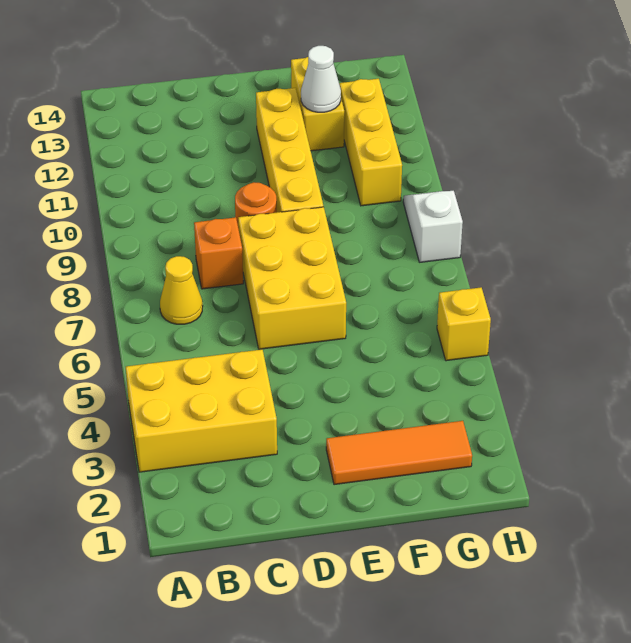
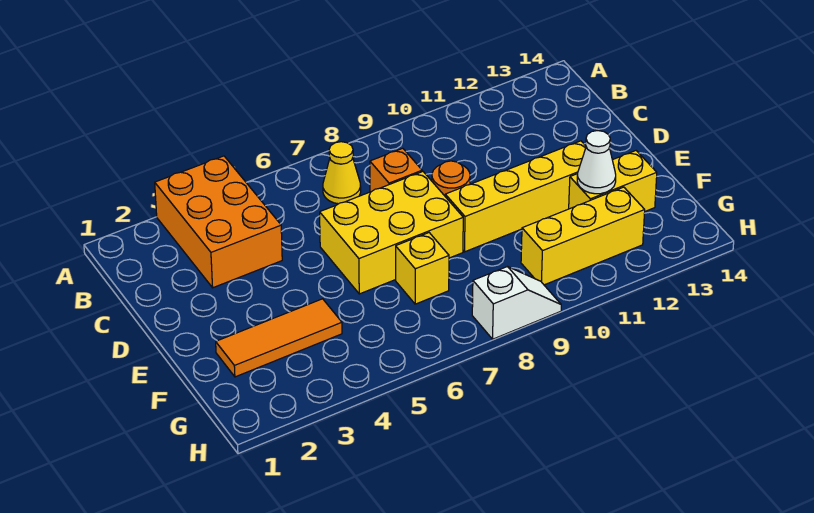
yellow brick A3:C4 level 1 -> orange brick A3:C4 level 1
orange tile E2:G2 level 1 -> orange tile F2:F4 level 1
yellow brick H5 level 1 -> yellow brick F7 level 1

